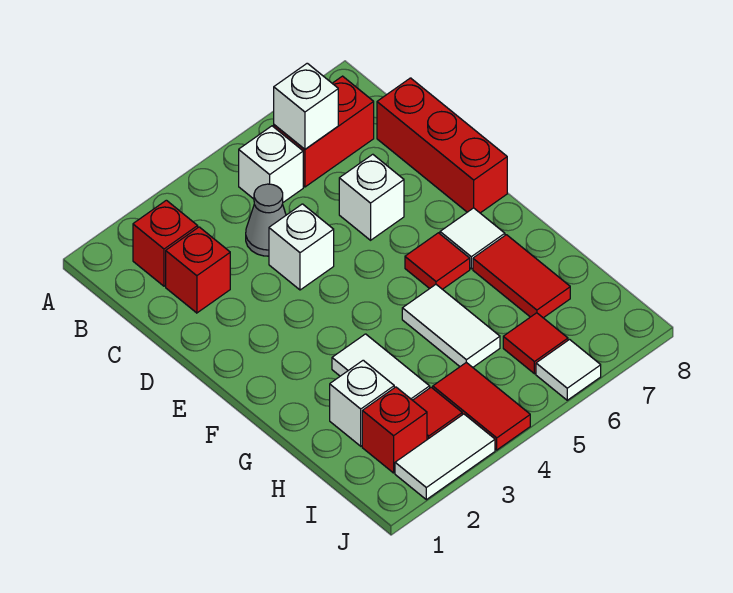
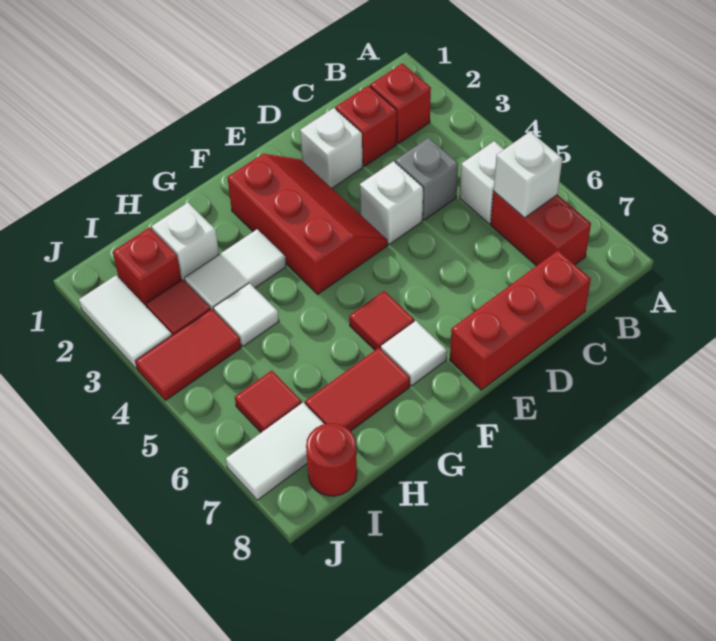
grey cone C4 level 1 -> grey brick C4 level 1
white brick D6 level 1 -> white brick D2 level 1
none -> red slope E2:F4 level 1 top F
white tile G5:H5 level 1 -> white tile I7:J7 level 1
none -> red round brick I8 level 1
white tile J6 level 1 -> white tile H4 level 1

